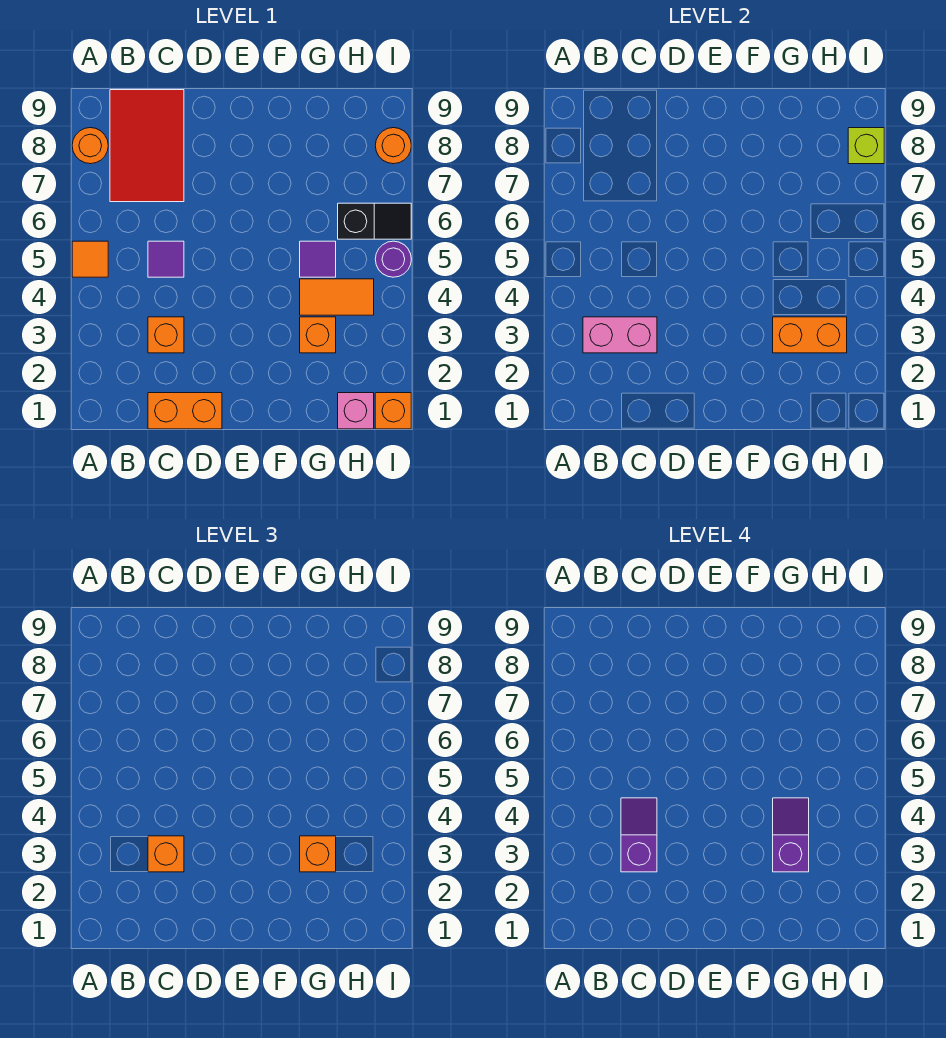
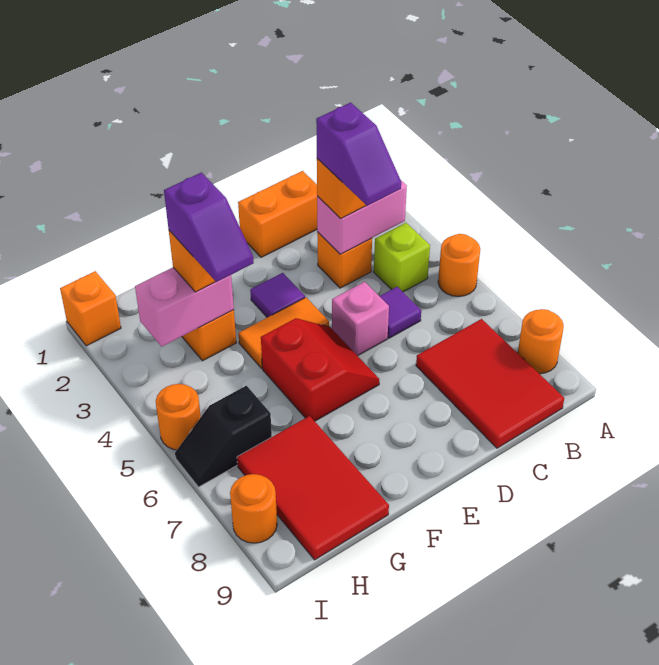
orange tile A5 level 1 -> orange round brick A5 level 1
none -> red slope E5:F6 level 1 top F
orange brick G3:H3 level 2 -> pink brick G3:H3 level 2
orange tile G4:H4 level 1 -> orange tile E4:F4 level 1
purple tile G5 level 1 -> purple tile E3 level 1
none -> red tile G7:H9 level 1
pink brick H1 level 1 -> pink brick D5 level 1
purple round brick I5 level 1 -> orange round brick I5 level 1
lime brick I8 level 2 -> lime brick B4 level 1

